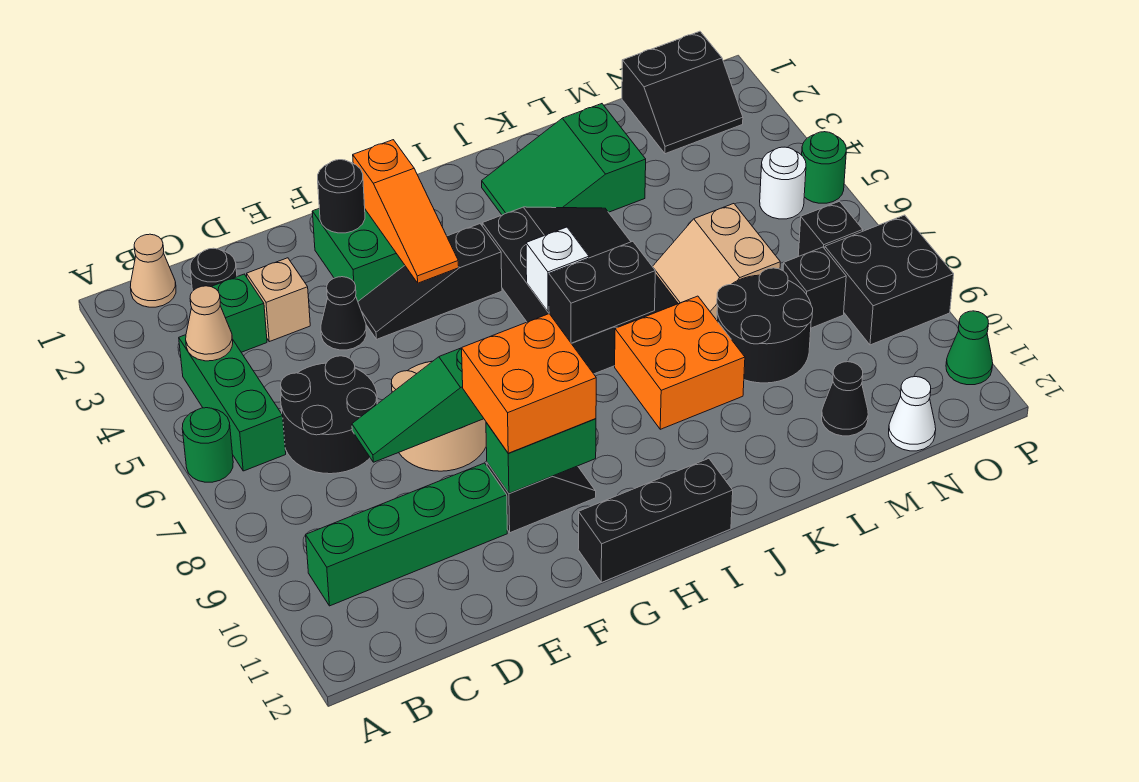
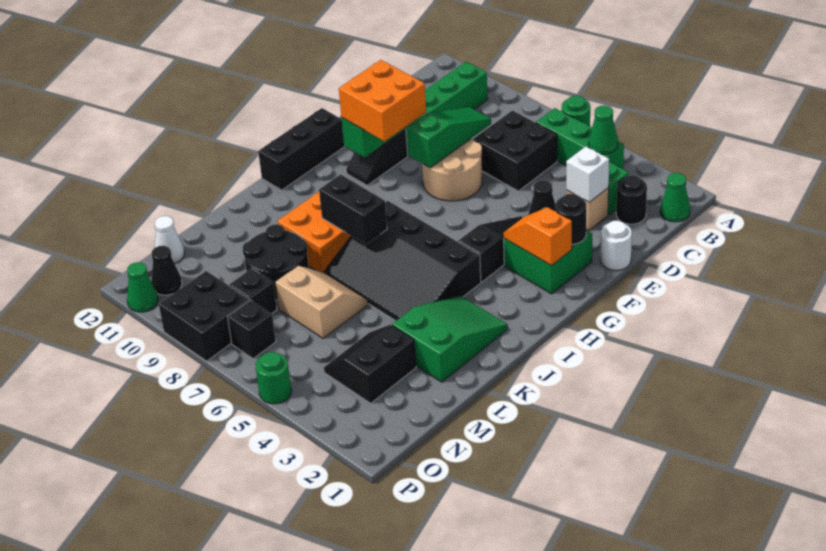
tan cone B1 level 1 -> green cone B1 level 1
tan cone B4 level 2 -> green cone B4 level 2
black round brick C6:D7 level 1 -> black brick C6:D7 level 1
orange slope G2:G4 level 2 top 2 -> orange slope G2:G3 level 2 top 2
white brick I6 level 2 -> white brick D3 level 2
black brick I7:J7 level 2 -> black brick J7:J8 level 2
black cone M11 level 1 -> black cone O11 level 1
black slope N1:O2 level 1 top 1 -> black slope M3:N4 level 1 top 3
white round brick O5 level 1 -> white round brick E1 level 1

